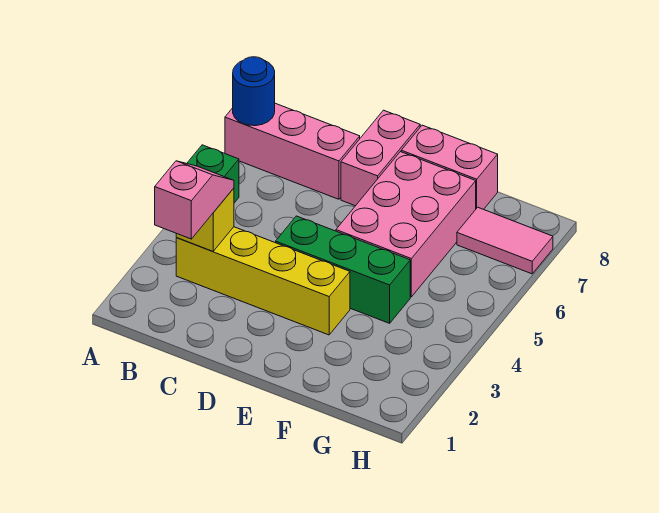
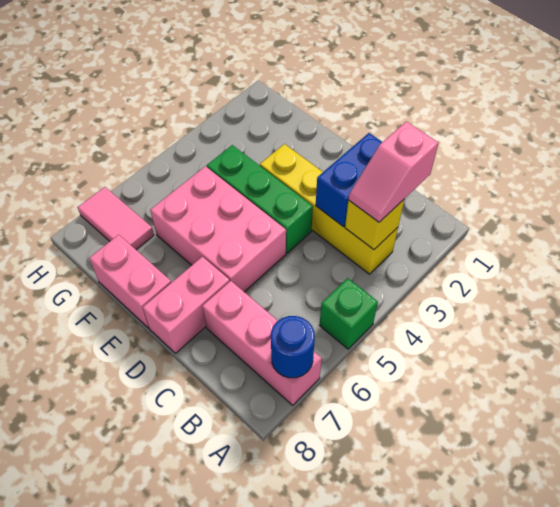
none -> blue brick C2:C3 level 2
pink brick E5:F7 level 1 -> pink brick D5:F6 level 1

